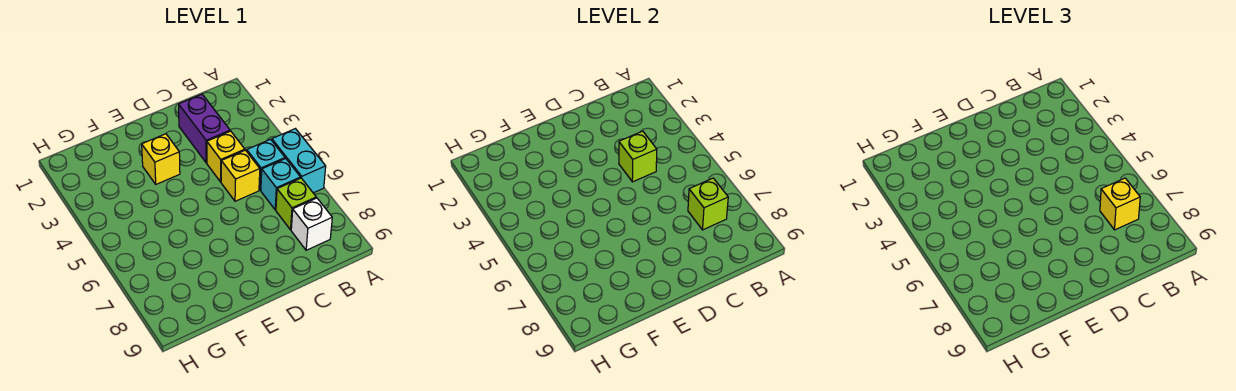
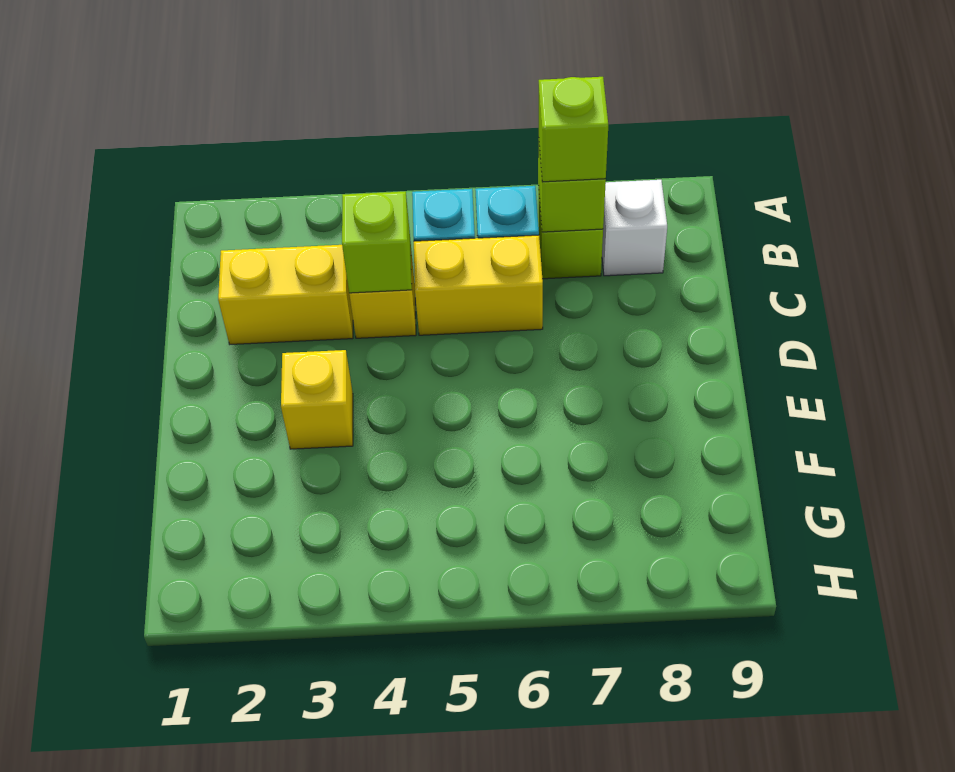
cyan brick A5:A6 level 1 -> none
yellow brick B7 level 3 -> lime brick B7 level 3
purple brick C2:C3 level 1 -> yellow brick C2:C3 level 1
yellow brick C5 level 1 -> yellow brick C5:C6 level 1

